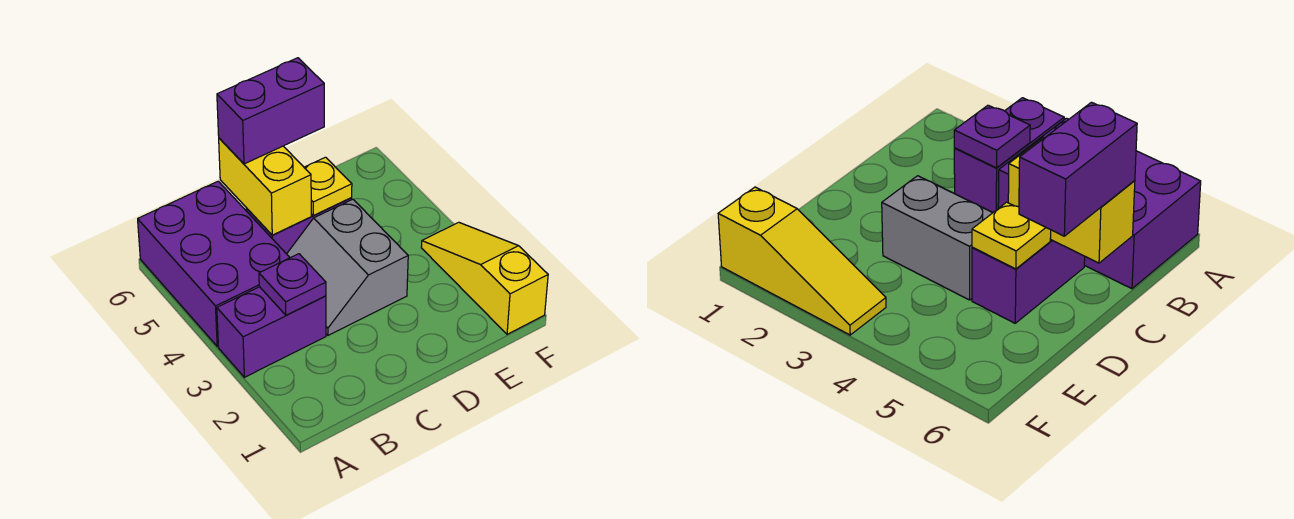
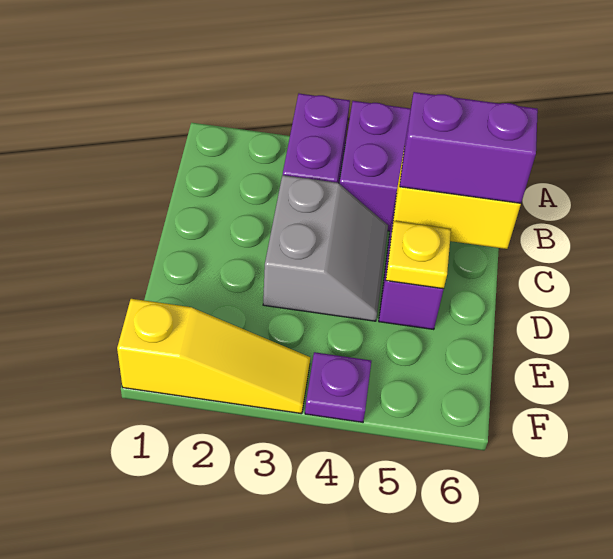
purple plate B3 level 2 -> purple plate F4 level 1
grey slope C3:D4 level 1 top D -> grey slope C3:D4 level 1 top 3
purple brick C6:D6 level 3 -> purple brick C5:C6 level 3

